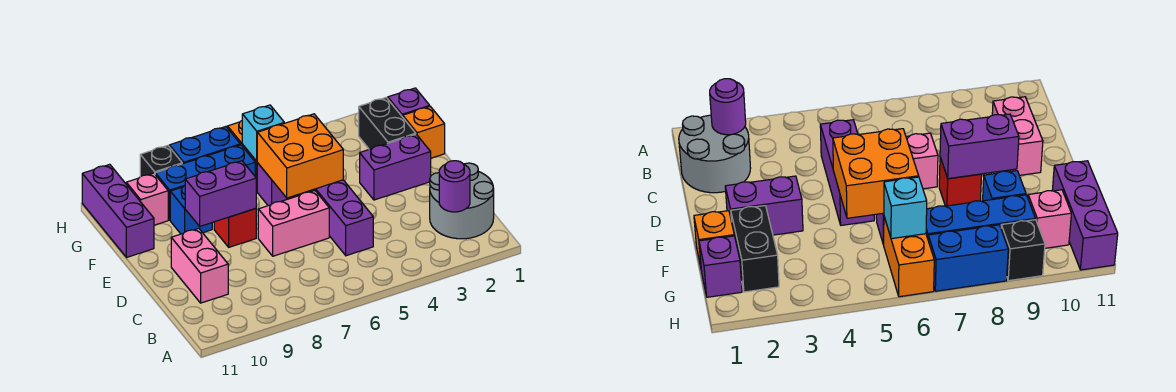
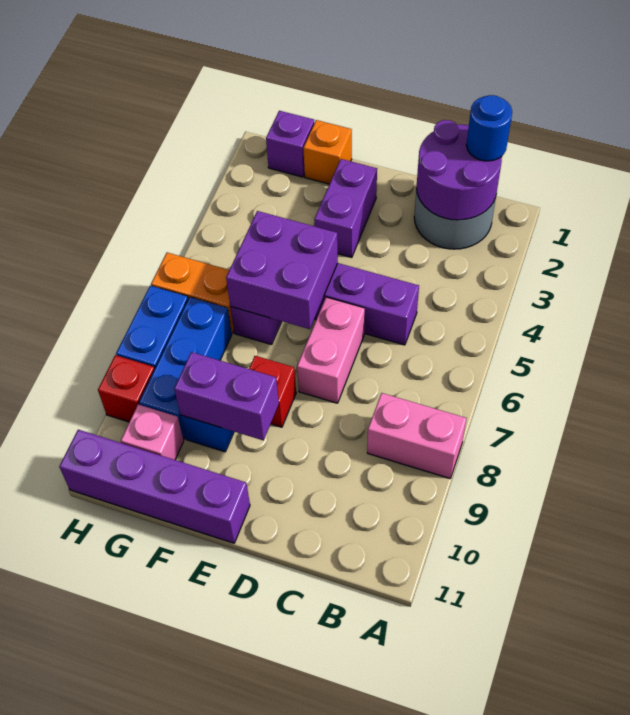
none -> blue round brick B1 level 3
purple round brick B2 level 2 -> purple round brick B1:C2 level 2
pink brick C10:D10 level 1 -> pink brick A8:B8 level 1
orange brick E5:F6 level 2 -> purple brick E5:F6 level 2
purple brick E8:E9 level 2 -> purple brick E9:F9 level 2
black brick F2:G2 level 1 -> none
purple brick F11:H11 level 1 -> purple brick E11:H11 level 1
cyan brick G6 level 2 -> none
black brick H9 level 1 -> red brick H9 level 1

